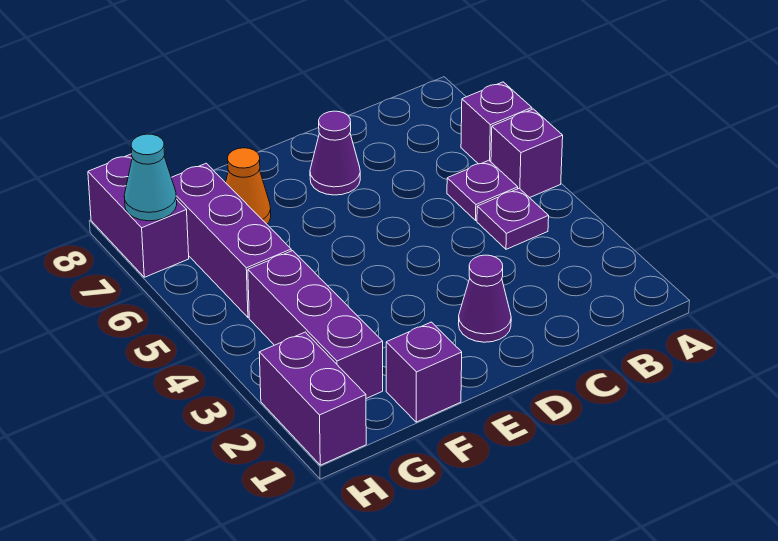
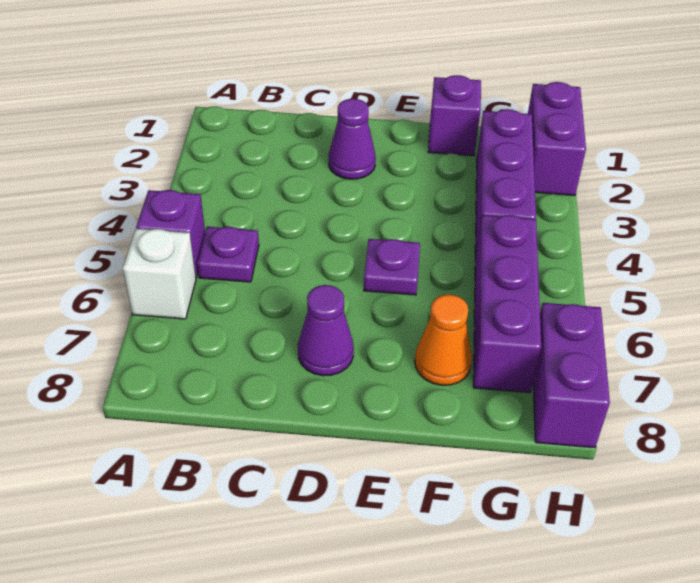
purple brick A6 level 1 -> white brick A6 level 1
purple plate B4 level 1 -> purple plate E5 level 1
cyan cone H7 level 2 -> none

